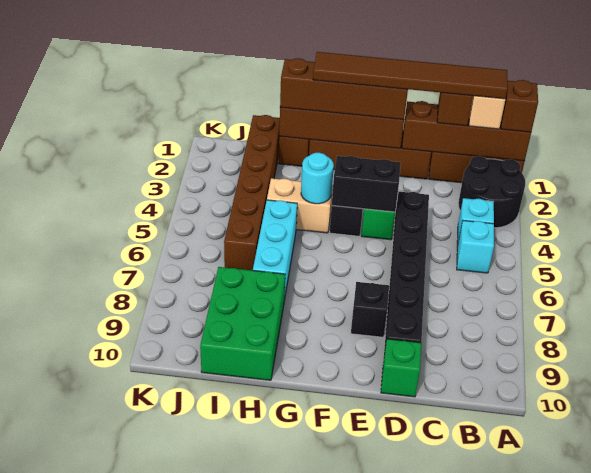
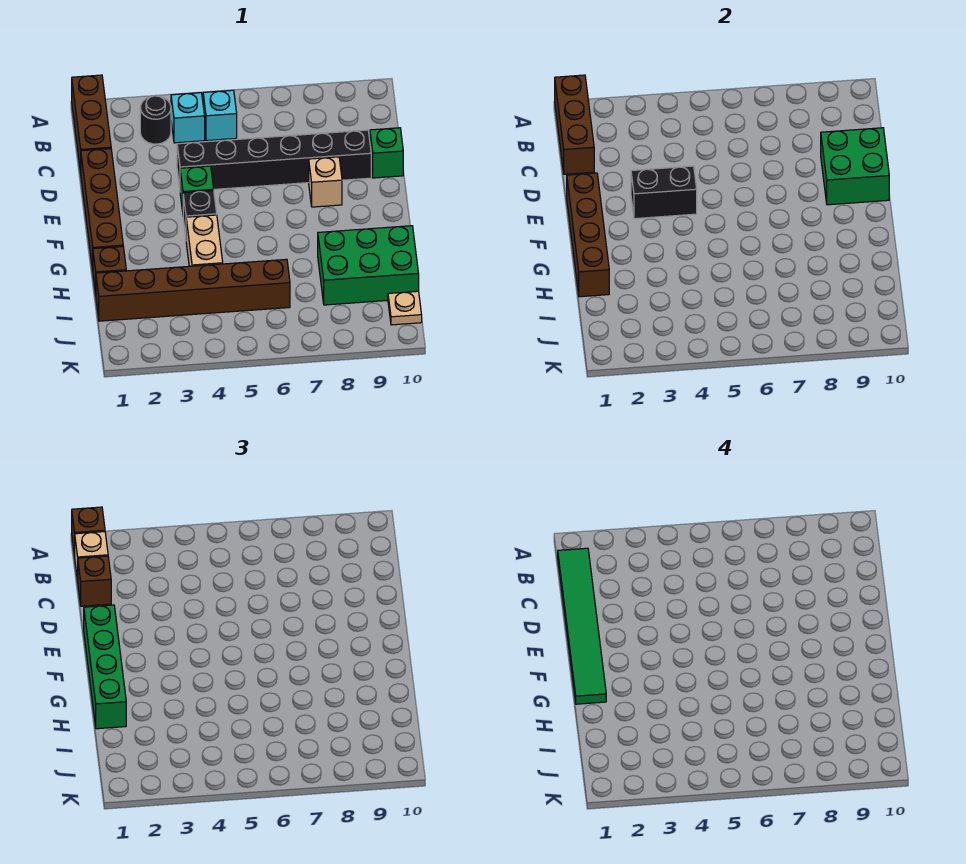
brown brick A1:D1 level 2 -> brown brick A1:C1 level 2
black round brick A2:B3 level 1 -> black round brick B3 level 1
brown tile B1:G1 level 4 -> green tile B1:G1 level 4
none -> green brick D9:E10 level 2
brown brick E1:H1 level 3 -> green brick E1:H1 level 3
black brick E4:F4 level 2 -> black brick E3:E4 level 2
black brick E8 level 1 -> tan brick E8 level 1
cyan round brick G4 level 2 -> none
cyan brick H5:H7 level 1 -> none
none -> tan plate J10 level 1

